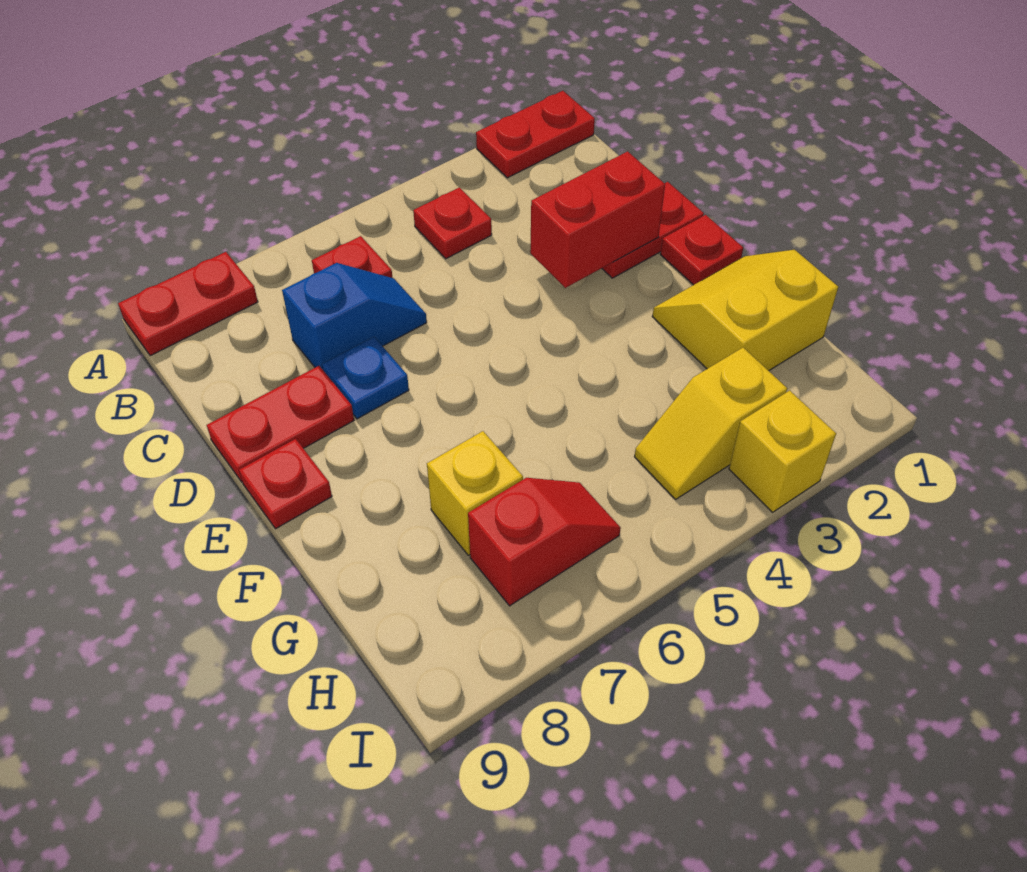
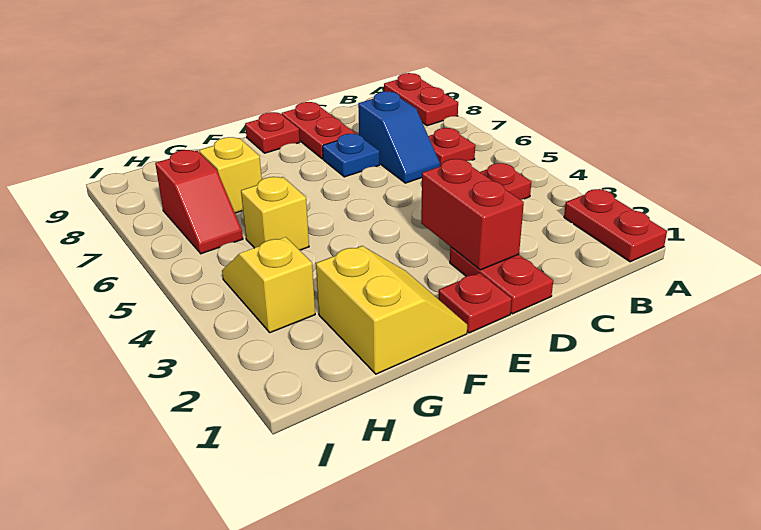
yellow brick I3 level 1 -> yellow brick G5 level 1

